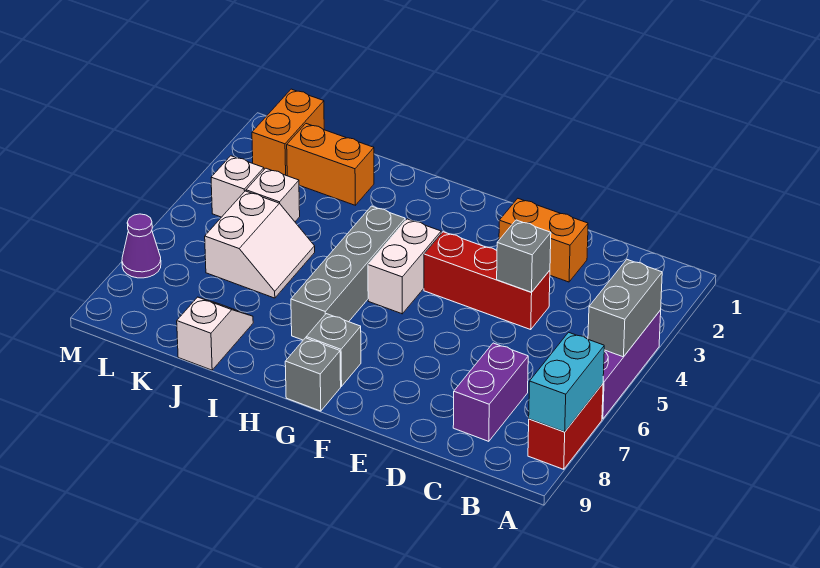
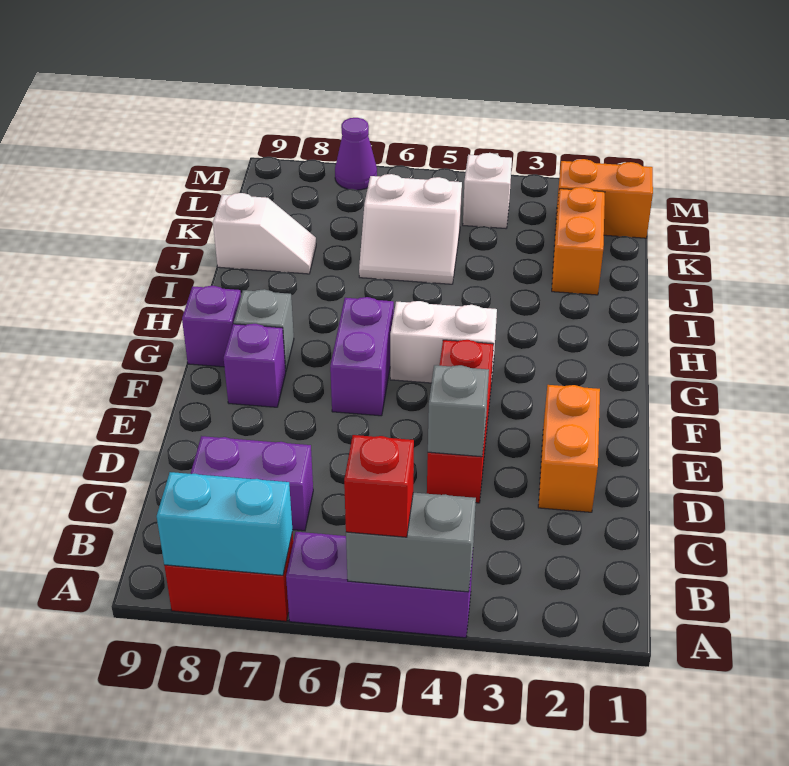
none -> red brick A5 level 3
none -> purple brick F6:G6 level 1
none -> purple brick F8 level 1
grey brick G9 level 1 -> purple brick G9 level 1
grey brick H4:H7 level 1 -> none
white brick K4 level 1 -> none

